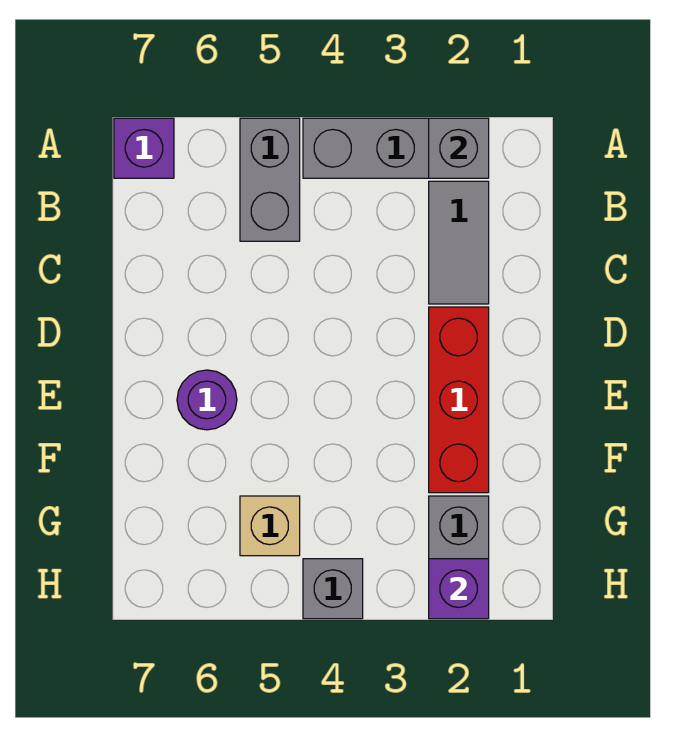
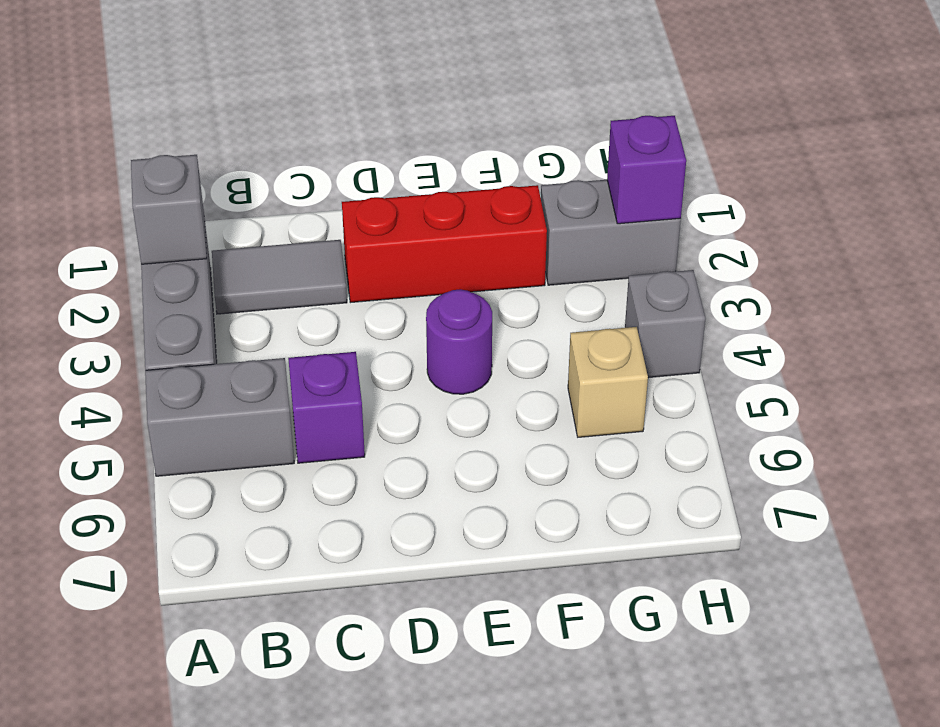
purple brick A7 level 1 -> purple brick C5 level 1
purple round brick E6 level 1 -> purple round brick E4 level 1

